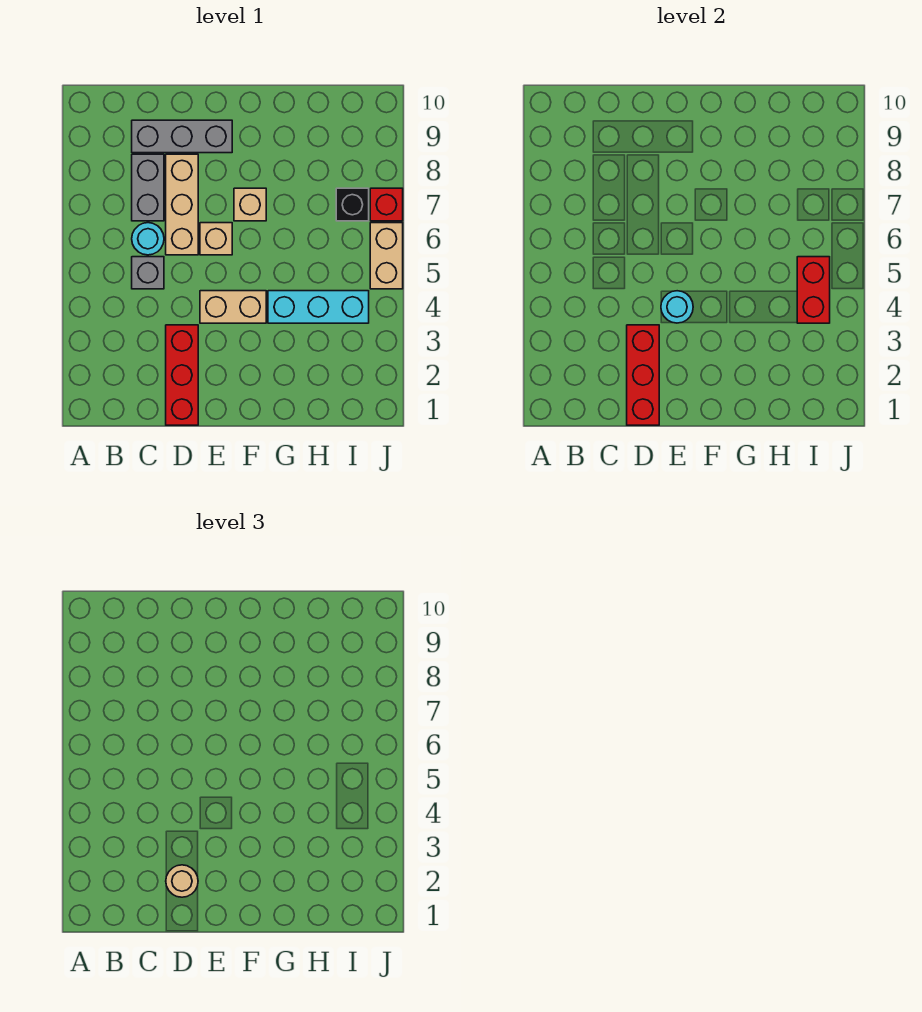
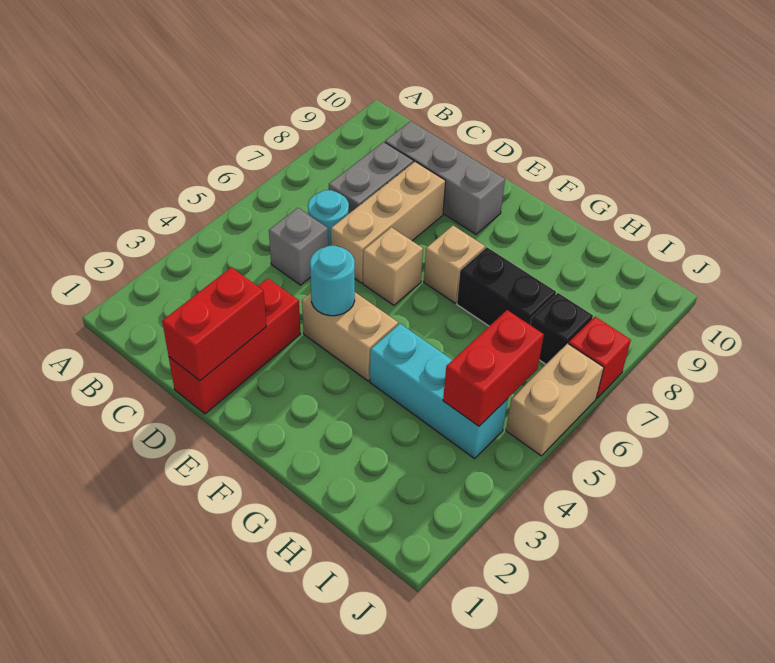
red brick D1:D3 level 2 -> red brick D1:D2 level 2
tan round brick D2 level 3 -> none
none -> black brick G7:H7 level 1

